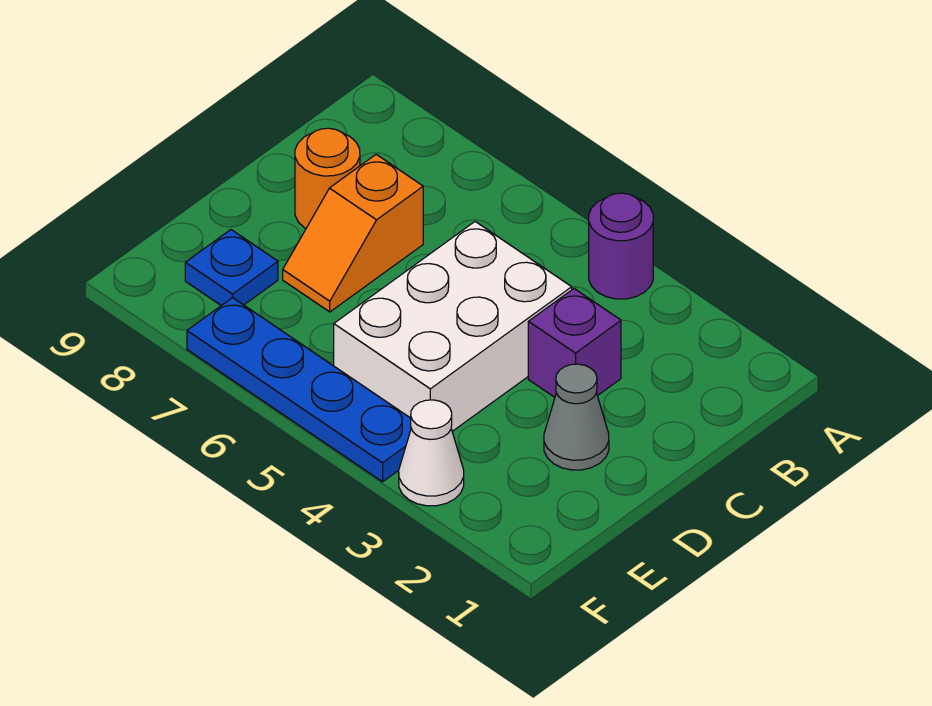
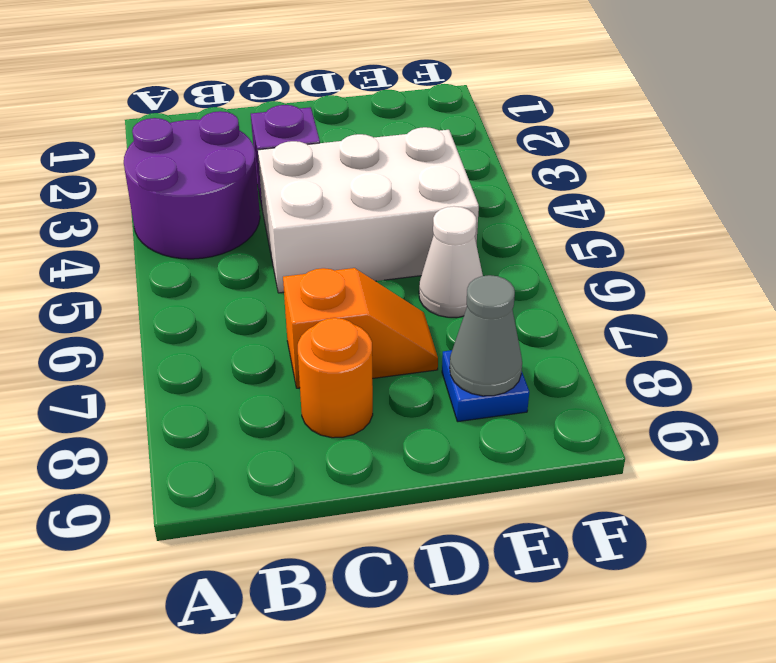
purple round brick A4 level 1 -> purple round brick A3:B4 level 1
grey cone D2 level 1 -> grey cone E8 level 2
white cone F3 level 1 -> white cone E6 level 1
blue plate F4:F7 level 1 -> none

